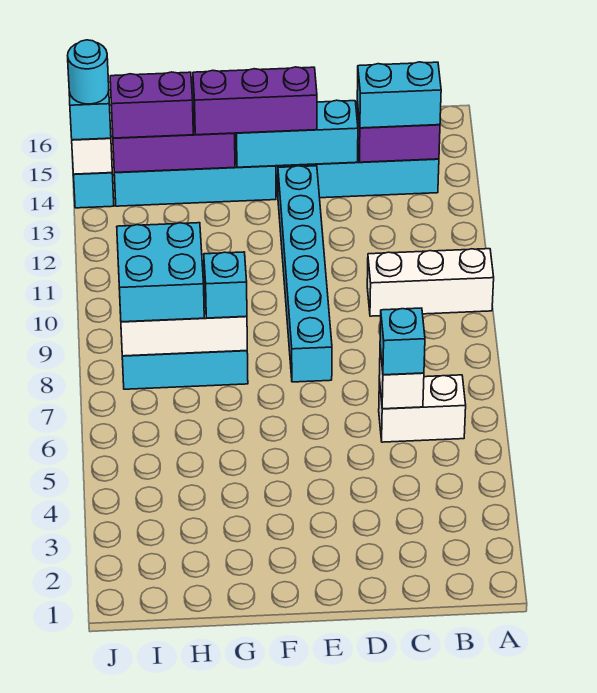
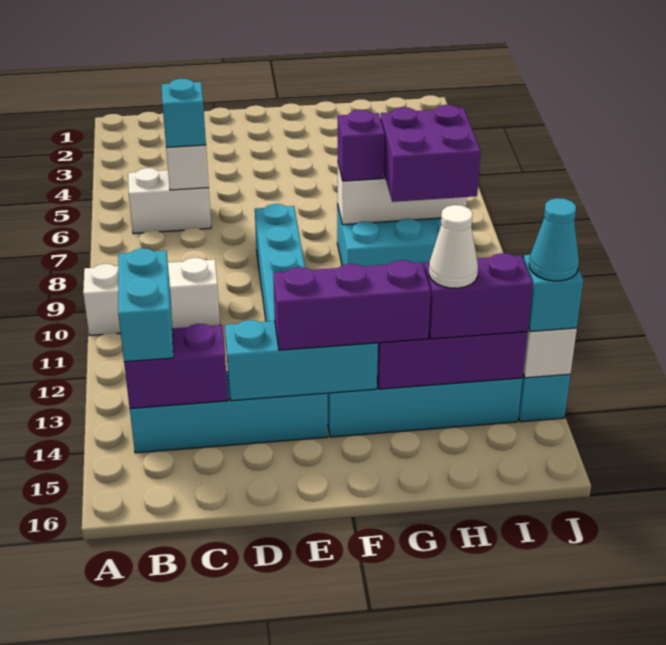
cyan brick B14:C14 level 3 -> cyan brick B13:B14 level 3
cyan brick G8 level 3 -> purple brick G8 level 3
cyan brick H8:I9 level 3 -> purple brick H8:I9 level 3
none -> white cone H14 level 4
cyan round brick J14 level 4 -> cyan cone J14 level 4

